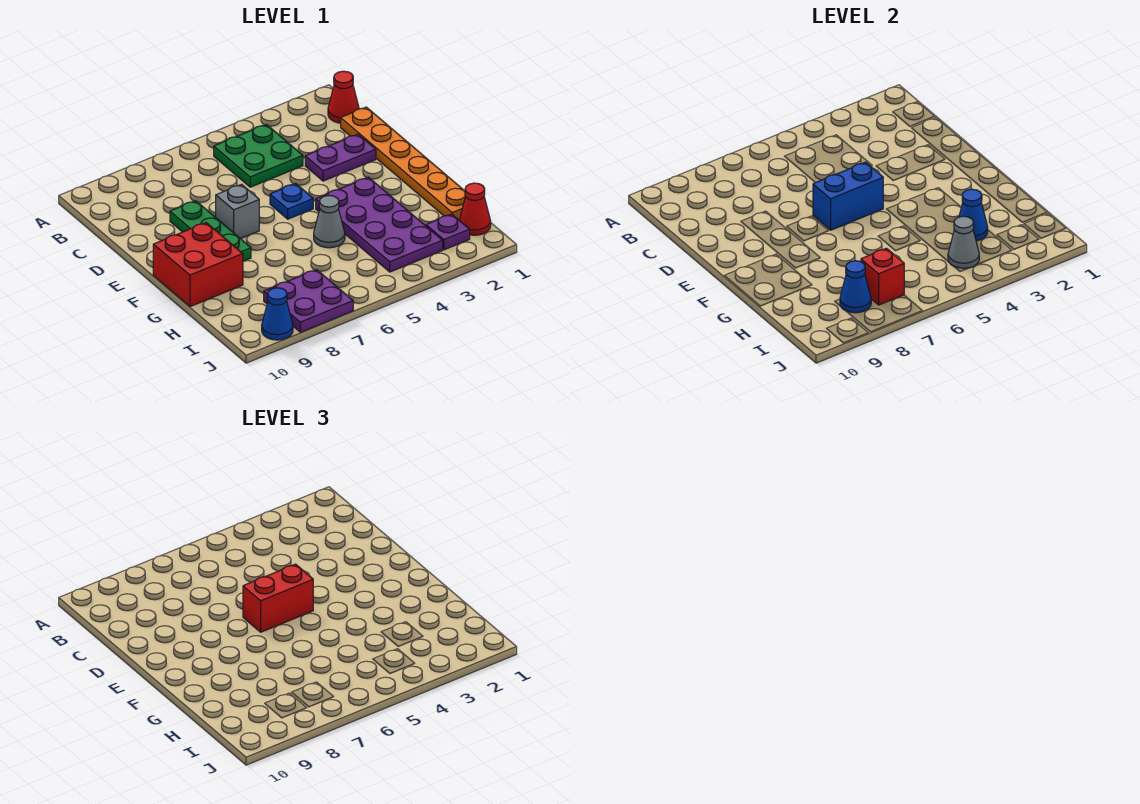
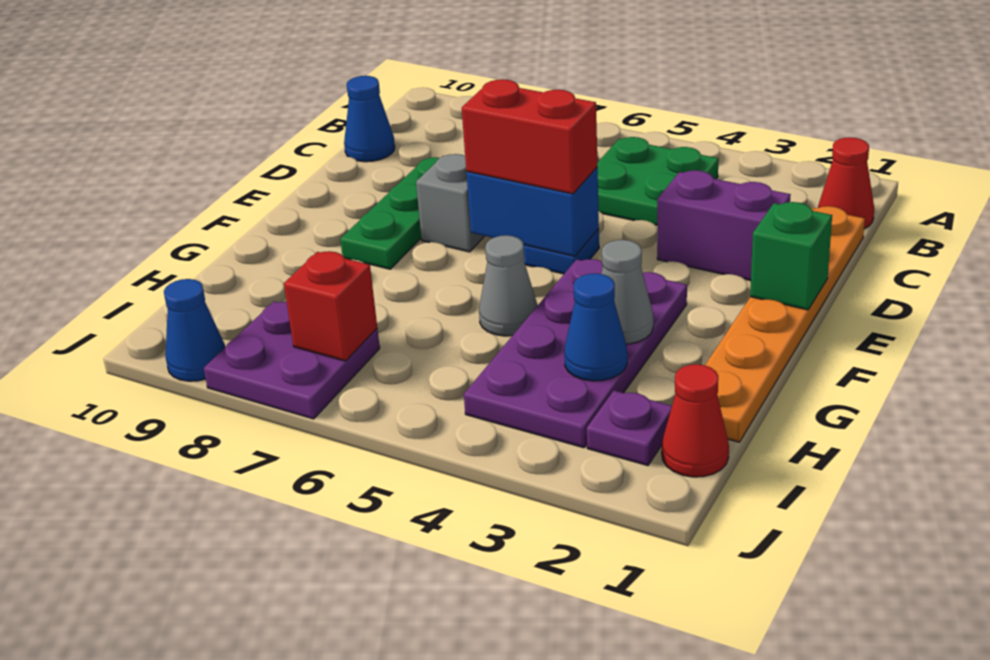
purple plate D2:D3 level 1 -> purple brick D2:D3 level 1
none -> green brick E1 level 2
red brick F9:G10 level 1 -> none
grey cone I4 level 2 -> grey cone G3 level 2
blue cone I8 level 2 -> blue cone C10 level 1

